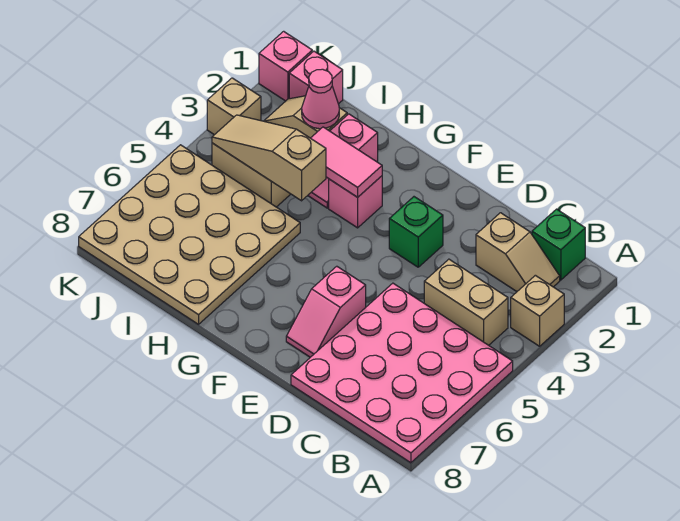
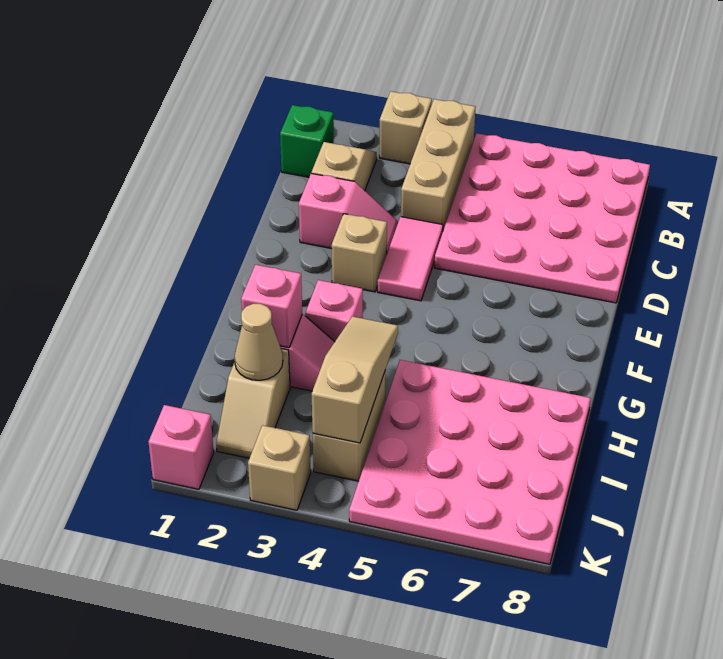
tan brick B4:C4 level 1 -> tan brick A4:C4 level 1
green brick E3 level 1 -> tan brick E3 level 1
pink slope E6:E7 level 1 top 6 -> pink slope D2:D3 level 1 top 2
pink tile G3:H3 level 2 -> pink tile D4:E4 level 1
tan slope H4:J4 level 2 top H -> tan slope H4:J4 level 2 top J
tan plate H5:K8 level 1 -> pink plate H5:K8 level 1
pink cone I2 level 2 -> tan cone I2 level 2
pink brick J1 level 1 -> pink brick H2 level 2

